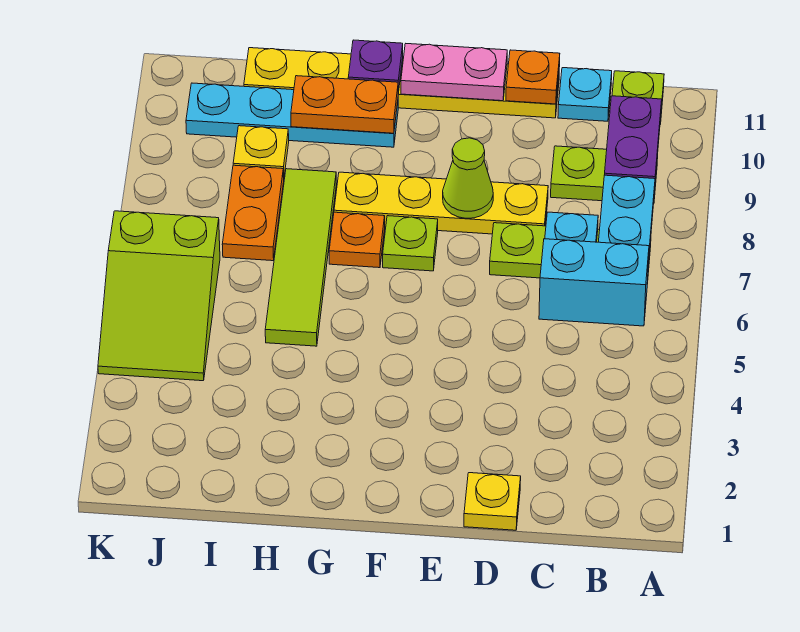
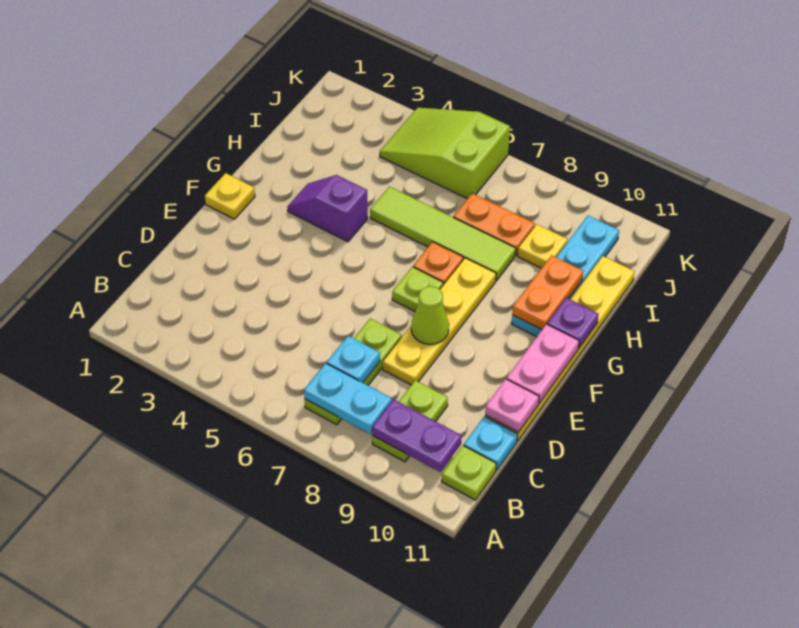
cyan brick B6:C6 level 1 -> none
yellow plate D1 level 1 -> yellow plate F1 level 1
orange plate D11 level 2 -> pink plate D11 level 2
none -> purple slope G3:G4 level 1 top 4

